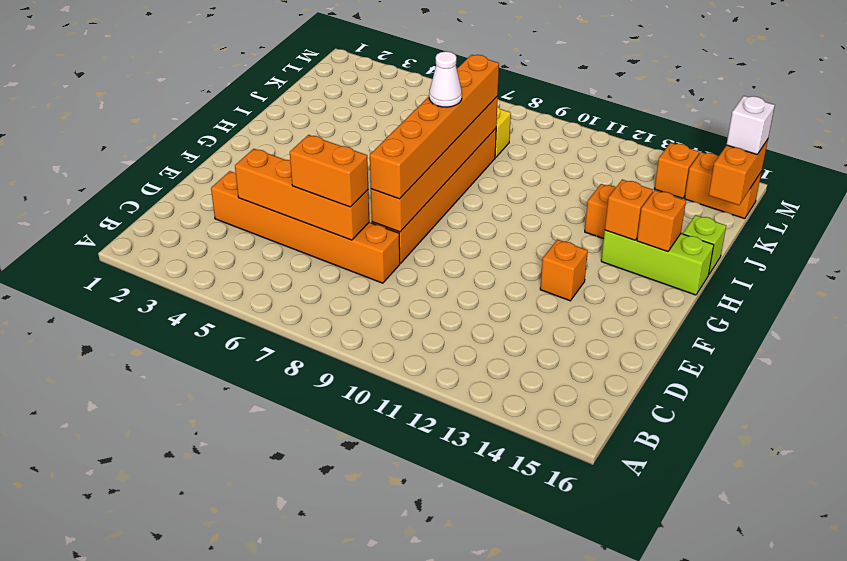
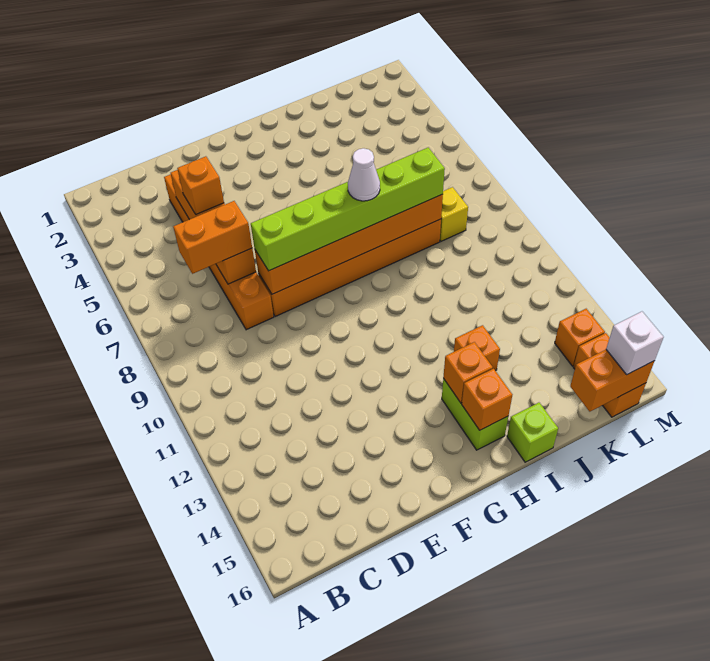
orange brick D6:D7 level 3 -> orange brick C7:D7 level 3
orange brick E8:J8 level 3 -> lime brick E8:J8 level 3
orange brick F13 level 1 -> orange brick D5 level 3
lime brick H14:H16 level 1 -> lime brick H14:H15 level 1

